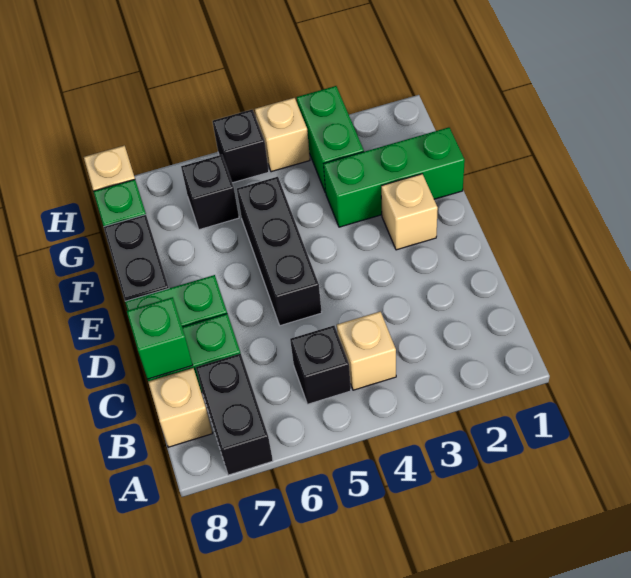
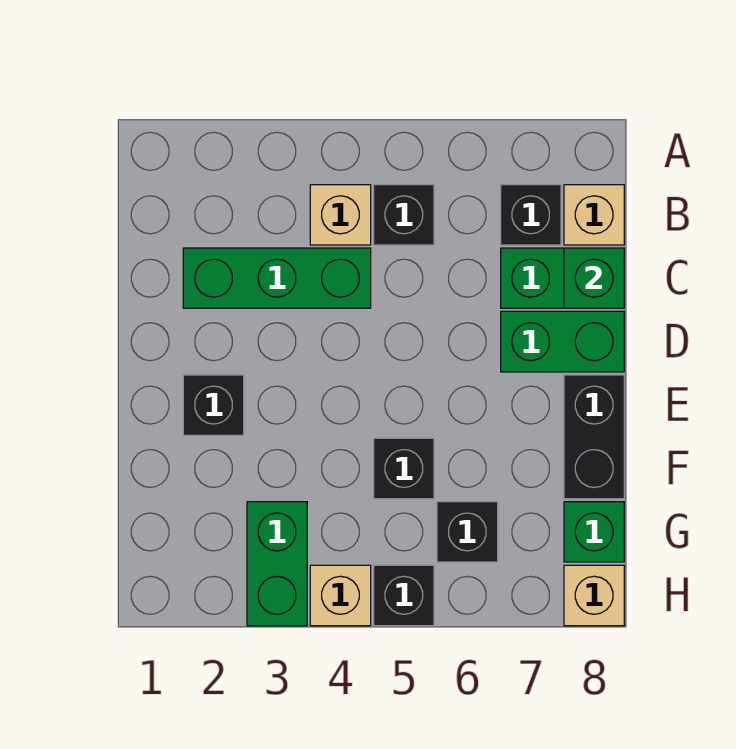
black brick A7:B7 level 1 -> black brick B7 level 1
black brick D5:F5 level 1 -> black brick F5 level 1
tan brick E2 level 1 -> black brick E2 level 1
green brick F1:F3 level 1 -> green brick C2:C4 level 1

